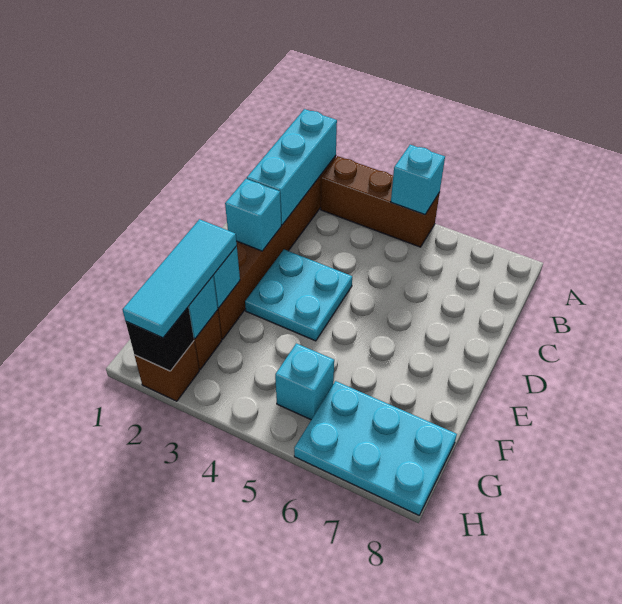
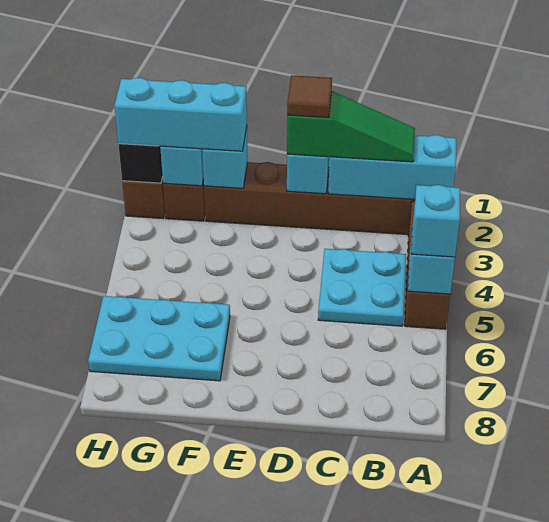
none -> green slope B2:D2 level 3 top D
none -> brown tile D2 level 4
cyan plate D3:E4 level 1 -> cyan plate B4:C5 level 1
cyan tile F2:H2 level 3 -> cyan brick F2:H2 level 3
cyan brick G5 level 1 -> cyan brick A5 level 3
cyan plate G6:H8 level 1 -> cyan plate F6:H7 level 1

